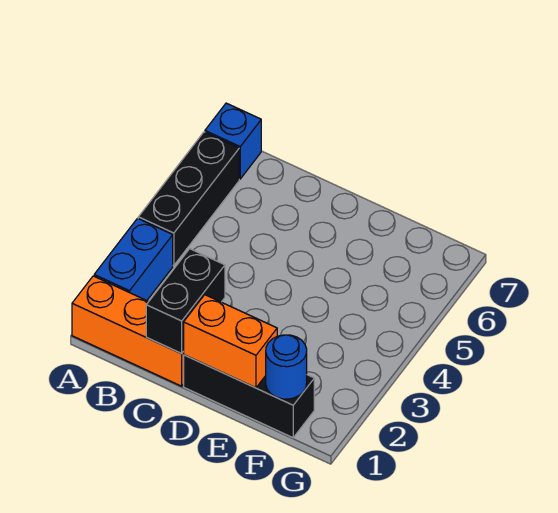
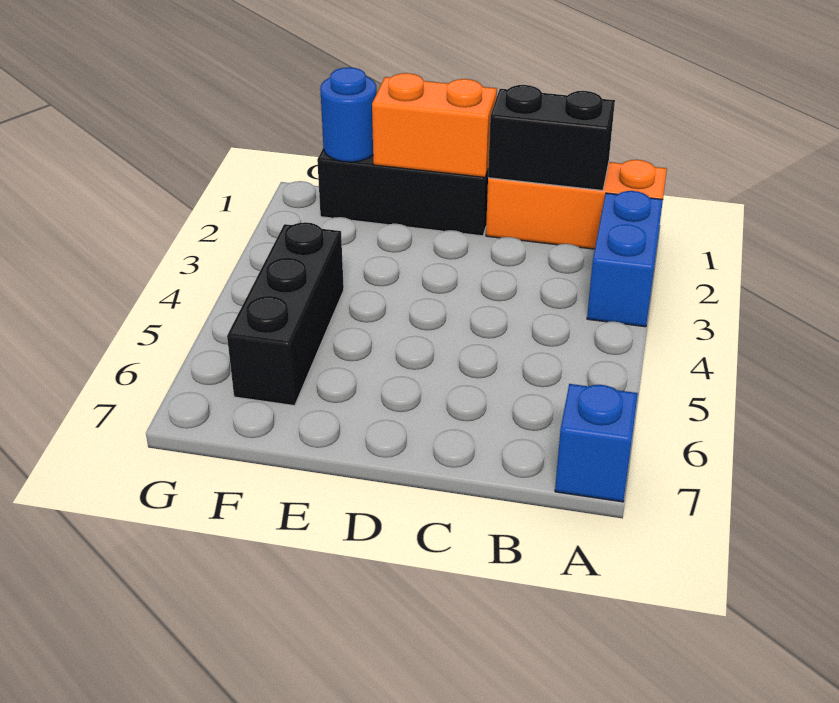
black brick A4:A6 level 1 -> black brick F4:F6 level 1
black brick C1:C2 level 2 -> black brick B1:C1 level 2

